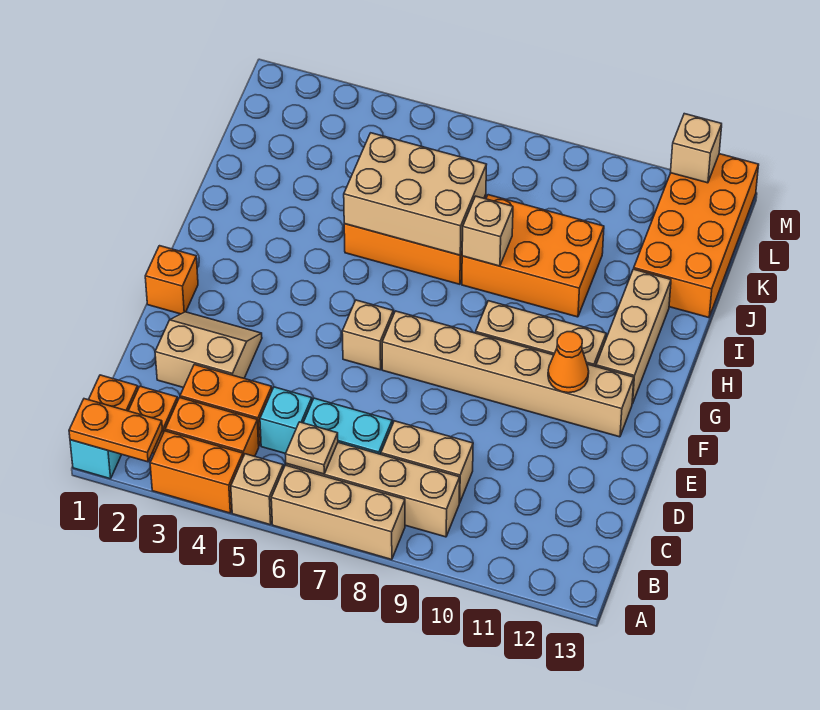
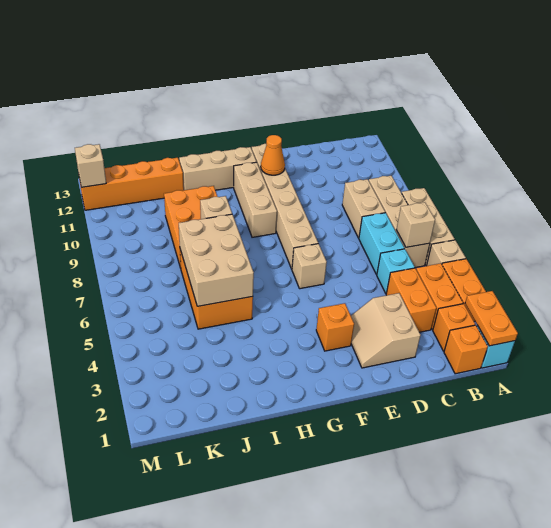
tan plate B6 level 2 -> tan brick B6 level 2
orange brick F1 level 1 -> orange brick F3 level 1
orange brick J12:M13 level 1 -> orange brick J12:M12 level 1

